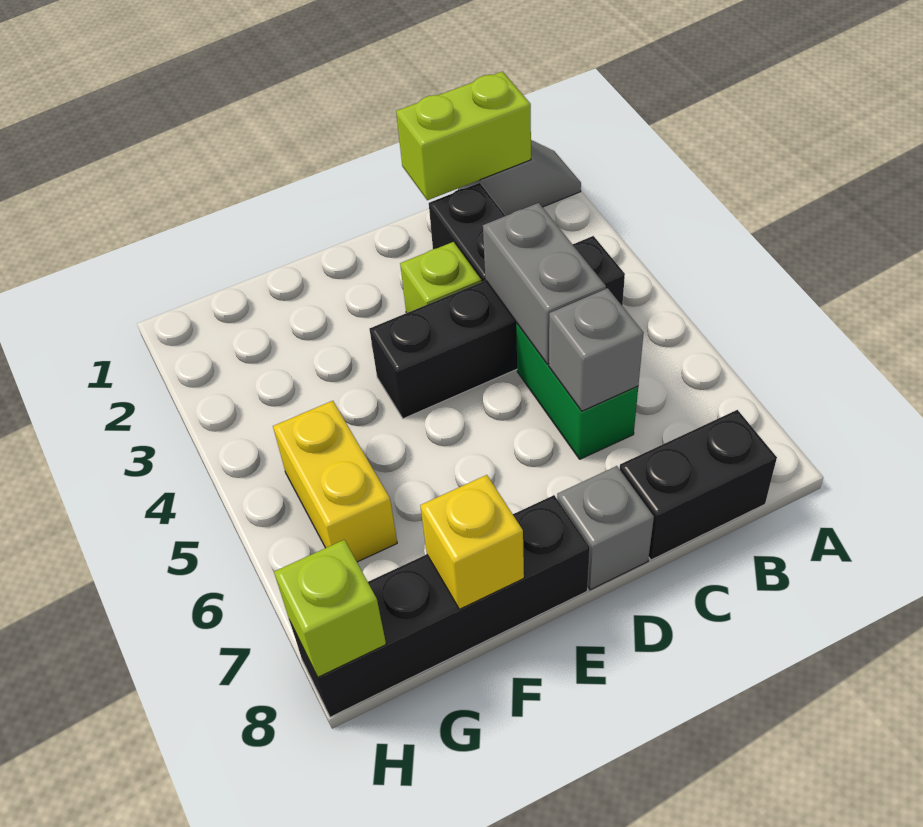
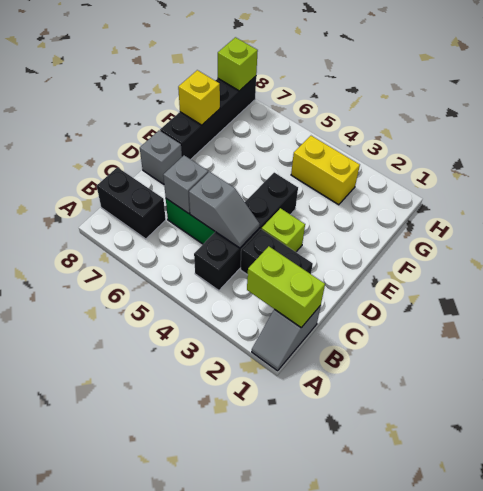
lime brick B1:C1 level 2 -> lime brick B1:B2 level 2
black brick B8:C8 level 1 -> black brick B7:B8 level 1
grey brick C4:C5 level 2 -> grey slope C4:C5 level 2 top 5
yellow brick G5:G6 level 1 -> yellow brick G3:G4 level 1

